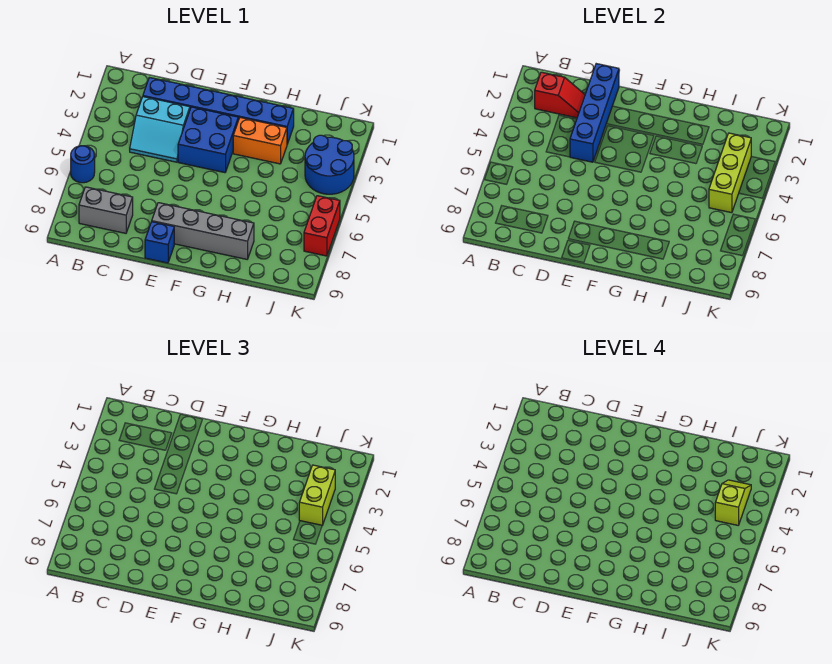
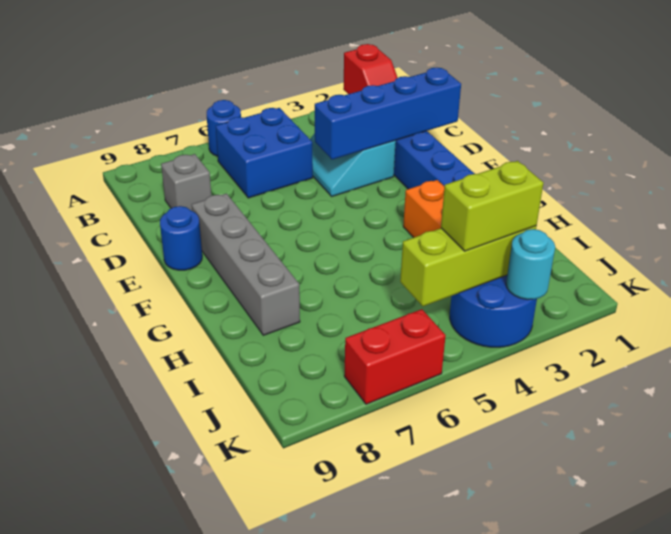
grey brick B8:C8 level 1 -> grey brick C8 level 1
blue brick E3:F4 level 1 -> blue brick B5:C6 level 1
blue brick E9 level 1 -> blue round brick E9 level 1
lime slope J3:J4 level 4 top 4 -> none
none -> cyan round brick K3 level 2

